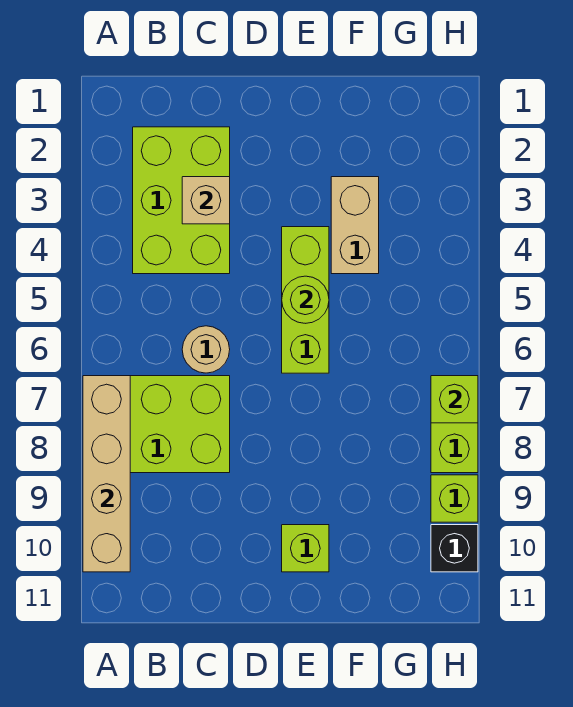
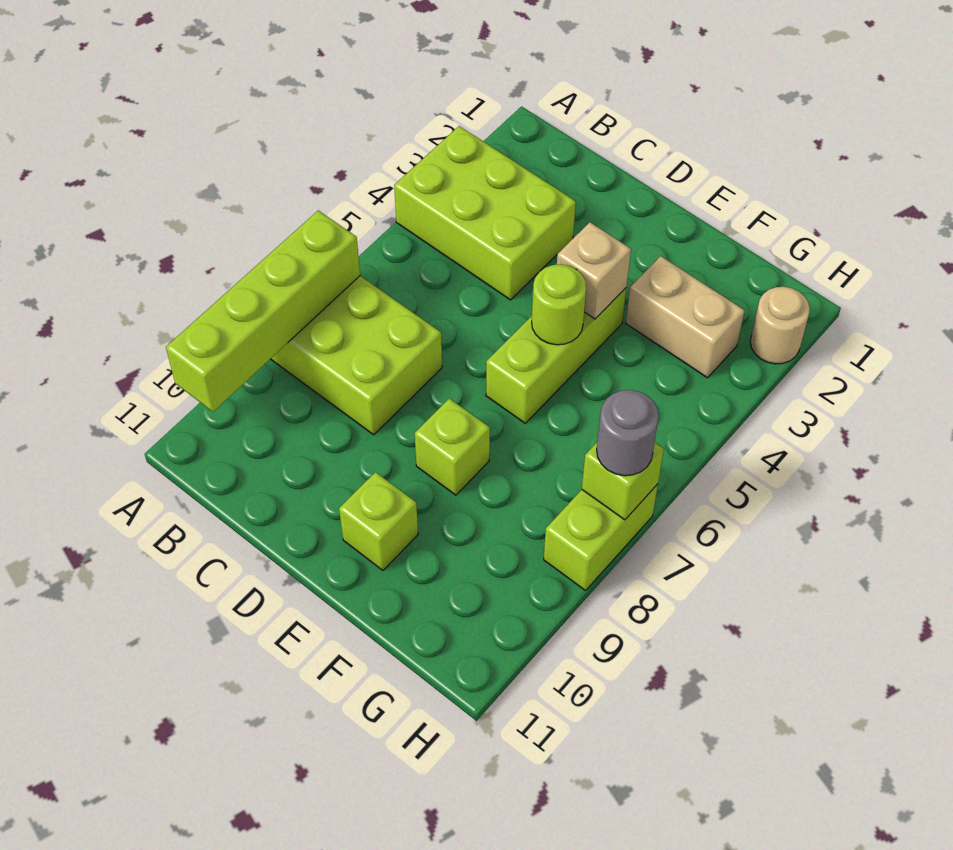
tan brick A7:A10 level 2 -> lime brick A7:A10 level 2
lime brick B2:C4 level 1 -> lime brick A3:C4 level 1
tan brick C3 level 2 -> tan brick E4 level 2
tan round brick C6 level 1 -> tan round brick H2 level 1
tan brick F3:F4 level 1 -> tan brick F3:G3 level 1
none -> grey round brick H7 level 3
lime brick H9 level 1 -> lime brick E8 level 1
black brick H10 level 1 -> none

